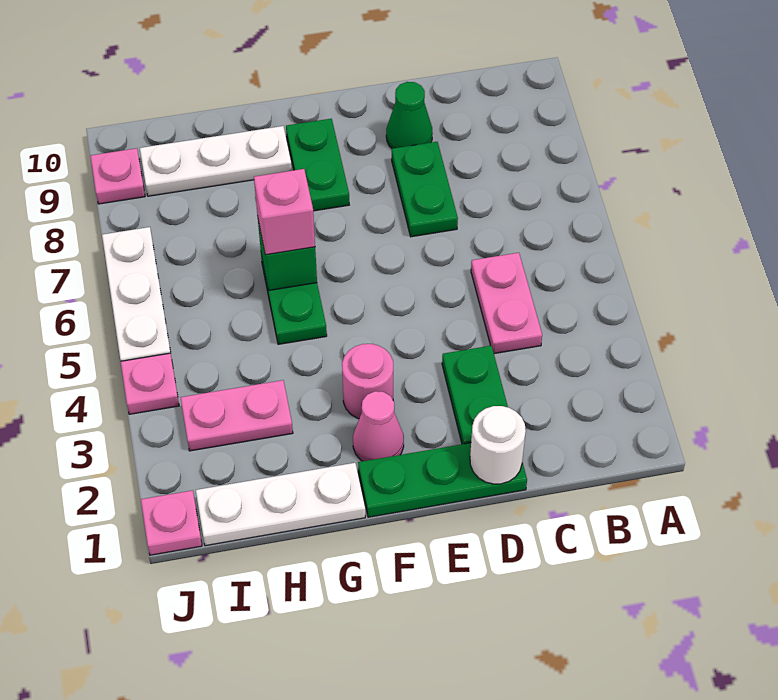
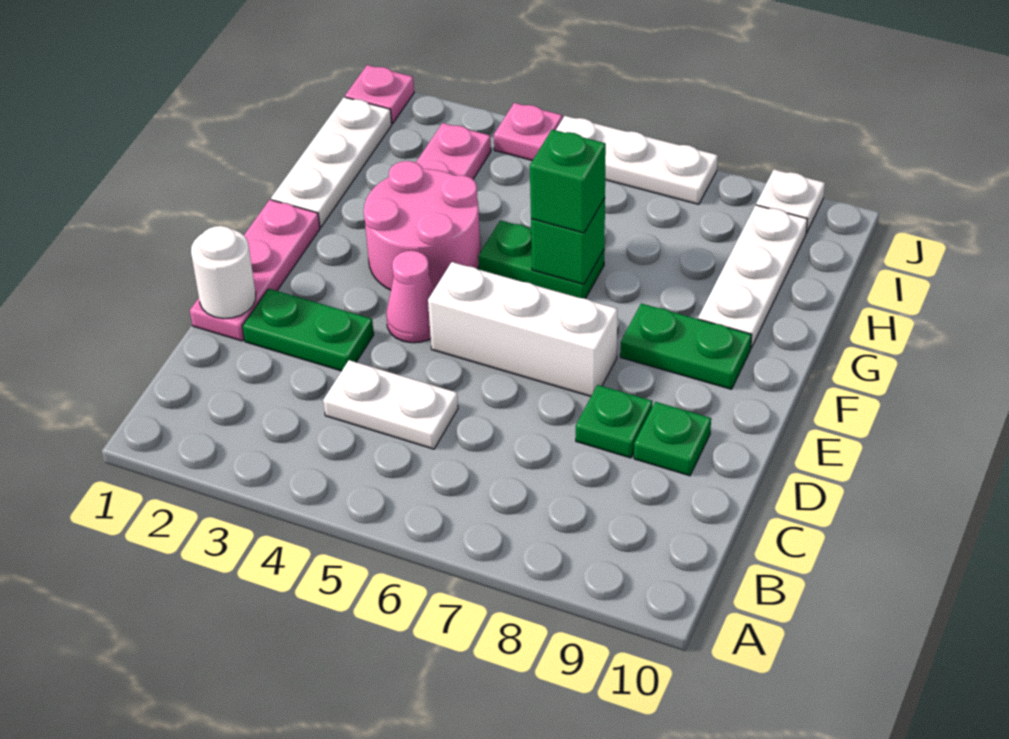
pink plate C4:C5 level 1 -> white plate C4:C5 level 1
green plate D1:F1 level 1 -> pink plate D1:F1 level 1
green plate D7:D8 level 1 -> green plate D8 level 1
green cone D9 level 1 -> green plate D9 level 1
none -> white brick E5:E7 level 1
pink cone F2 level 1 -> pink cone E4 level 1
pink round brick F3 level 1 -> pink round brick F3:G4 level 1
pink brick G6 level 3 -> green brick G6 level 3
pink plate J9 level 1 -> white plate J9 level 1

